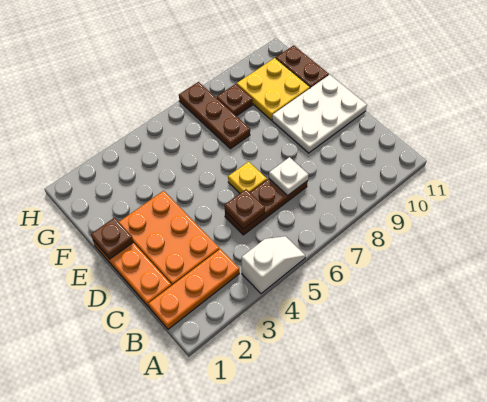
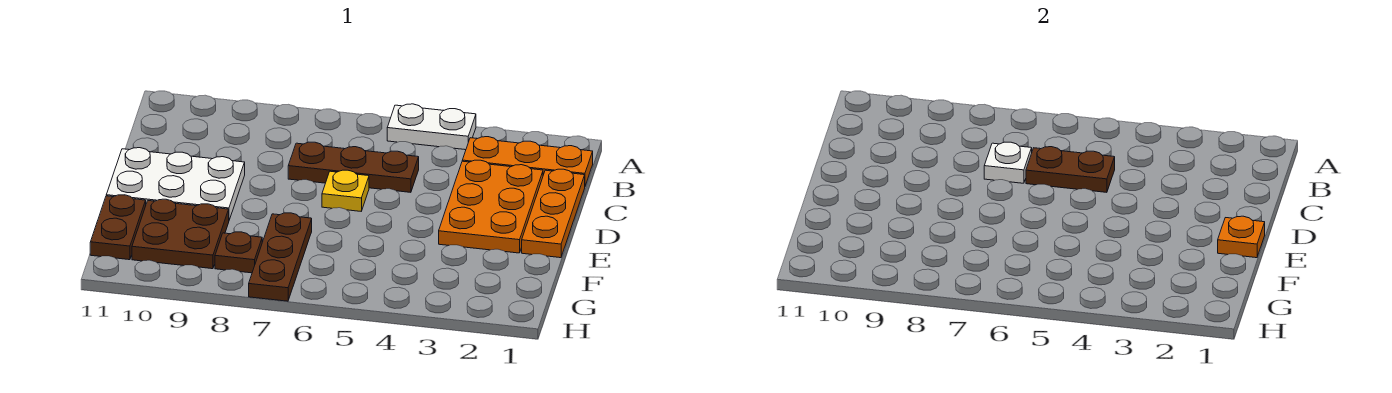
white slope A4:A5 level 1 top 4 -> white plate A4:A5 level 1
brown plate C5 level 2 -> brown plate C5:C6 level 2
brown plate E1 level 2 -> orange plate E1 level 2
yellow plate F9:G10 level 1 -> brown plate F9:G10 level 1

